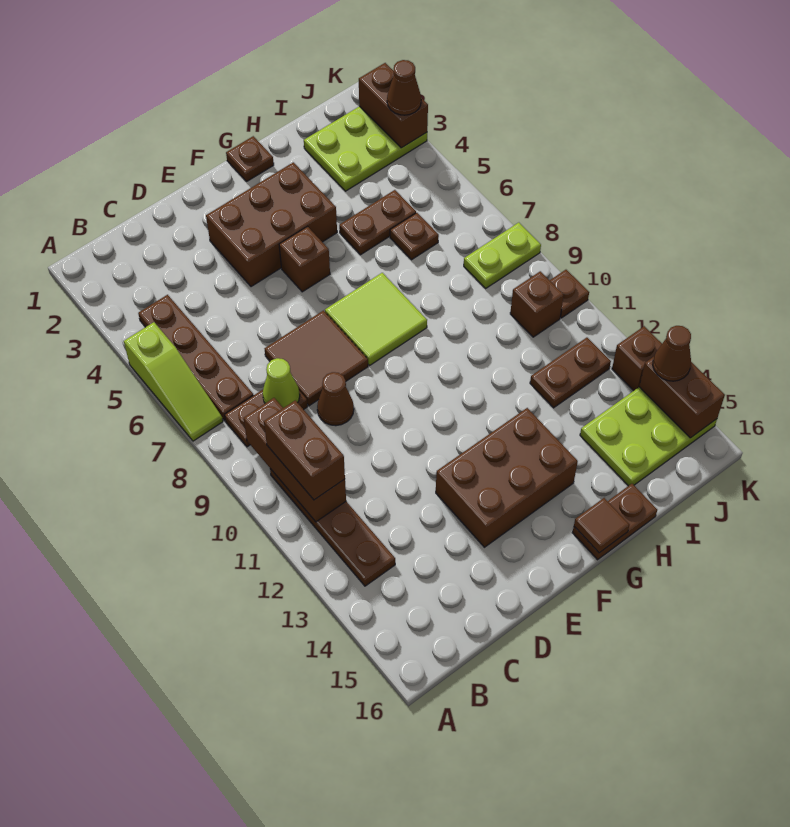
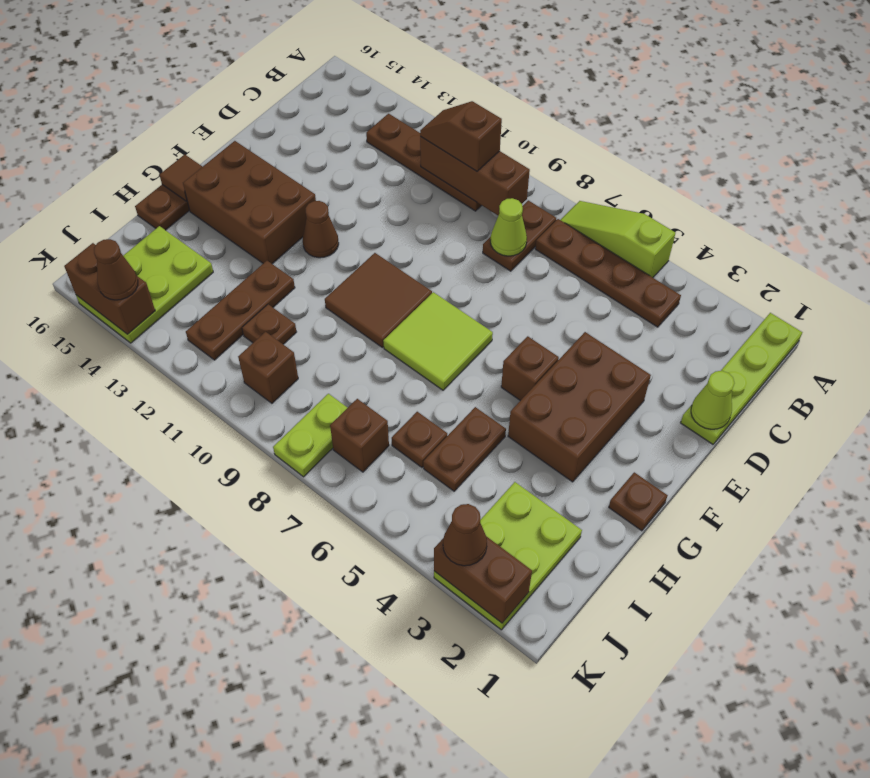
none -> lime plate A1:D1 level 1
brown brick B10:B11 level 3 -> brown slope B10:B11 level 3 top 10
none -> lime cone D1 level 2
brown tile D7:E8 level 1 -> brown tile F9:G10 level 1
brown cone D9 level 1 -> brown cone F12 level 1
brown brick E13:G14 level 1 -> brown brick F13:G15 level 1
brown plate I12:J12 level 1 -> brown plate H12:J12 level 1
brown plate K10 level 1 -> brown plate I11 level 1
brown brick K13 level 1 -> brown brick J7 level 1

